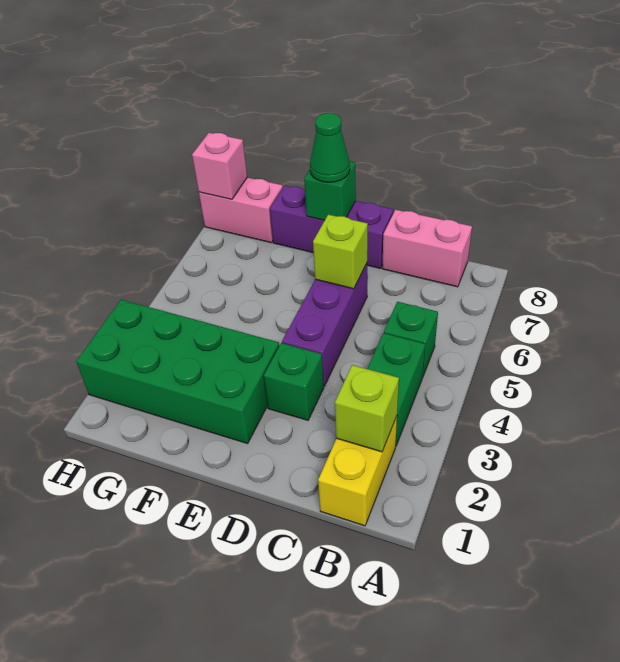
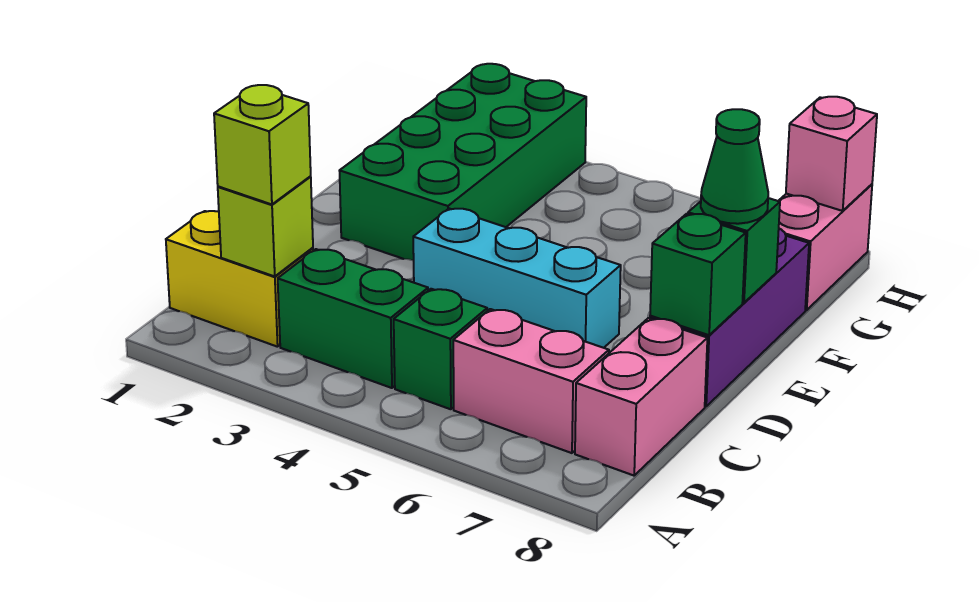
none -> pink brick B6:B7 level 1
green brick D3 level 1 -> green brick D8 level 2
purple brick D4:D6 level 1 -> cyan brick D4:D6 level 1
lime brick D6 level 2 -> lime brick B2 level 3

